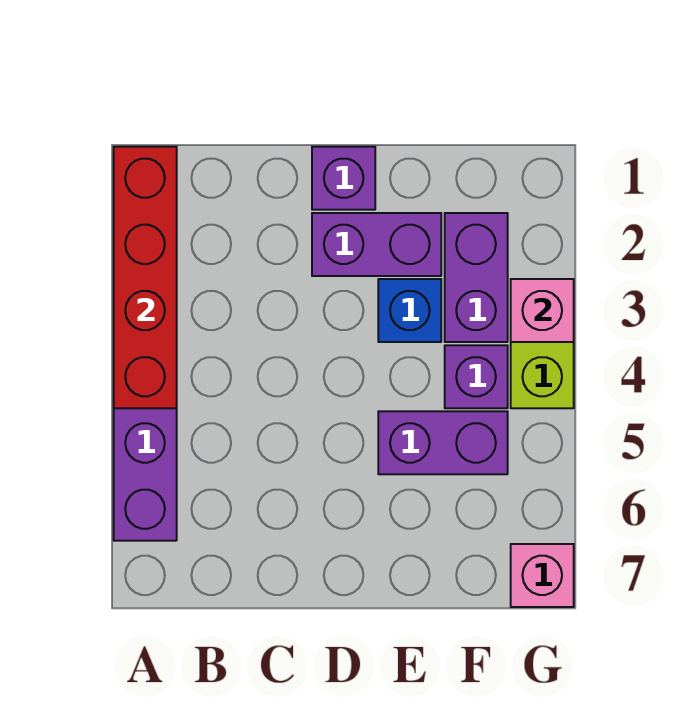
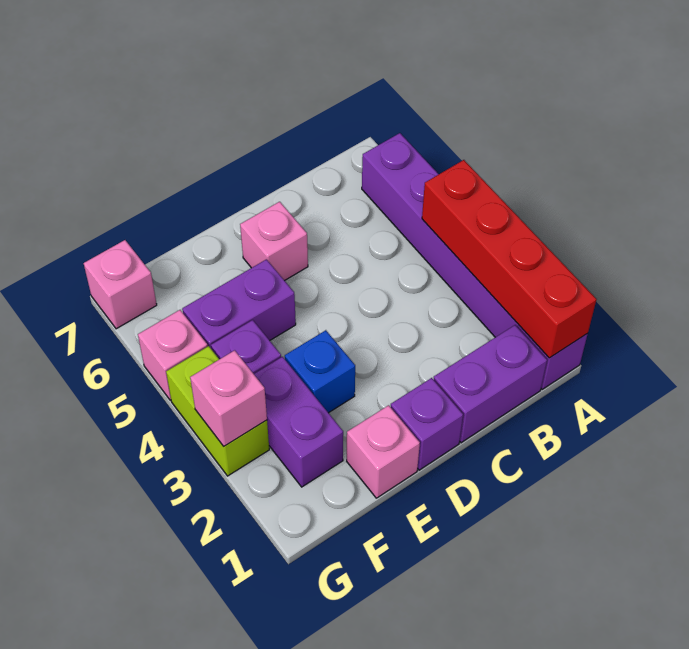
purple brick D2:E2 level 1 -> purple brick B1:C1 level 1
none -> pink brick D6 level 1
none -> pink brick E1 level 1
none -> pink brick G5 level 1

